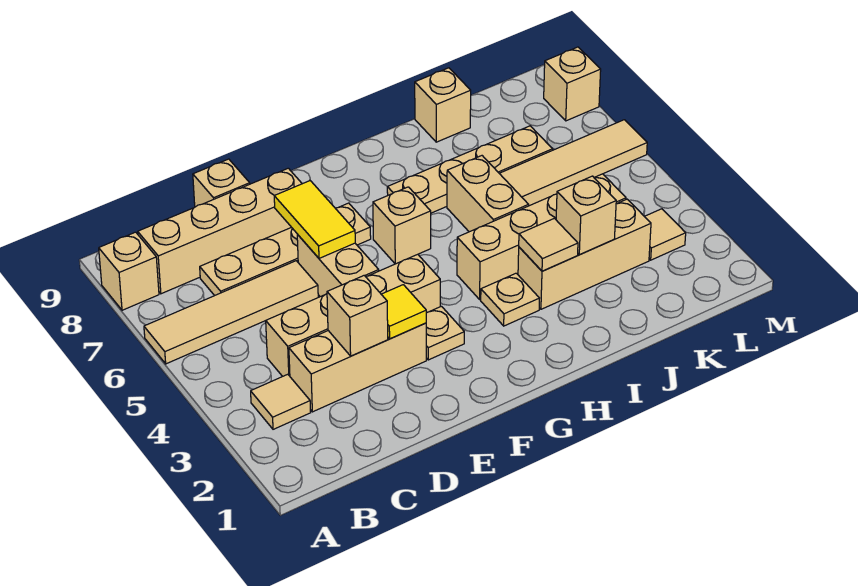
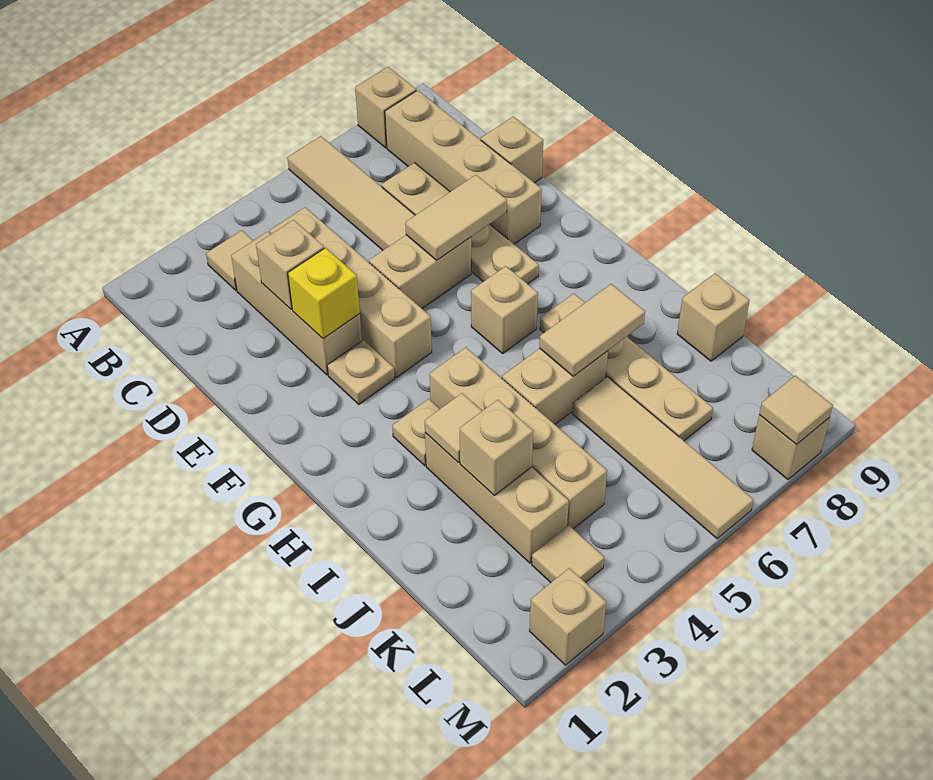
yellow tile E3 level 2 -> yellow brick E3 level 2
yellow tile E6:E7 level 2 -> tan tile E6:E7 level 2
none -> tan tile I6:I7 level 2
none -> tan brick M2 level 1
none -> tan tile M8 level 2

